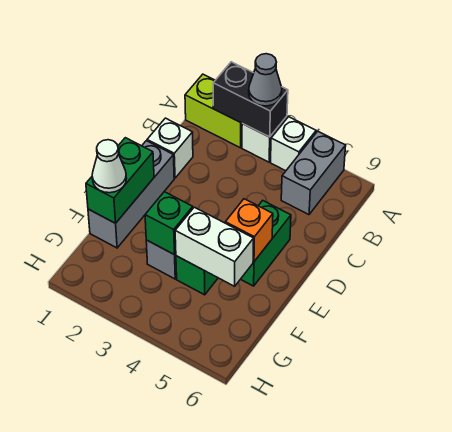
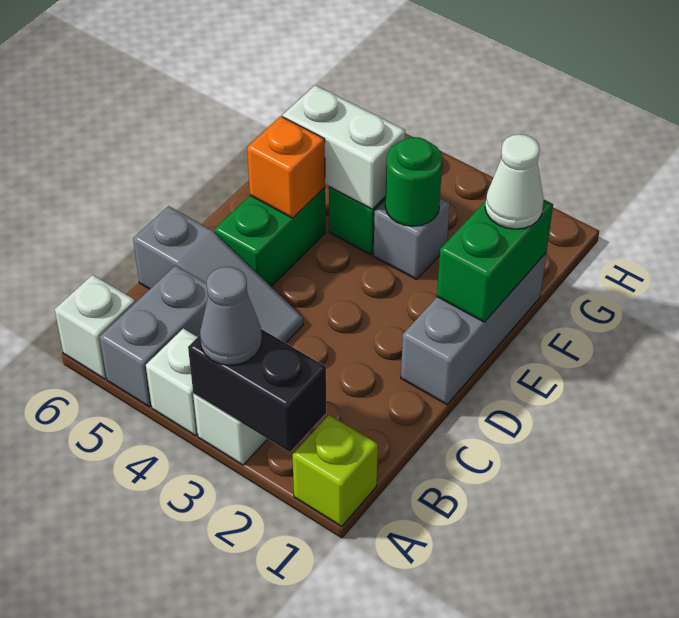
lime brick A1:A2 level 1 -> lime brick A1 level 1
white brick C1 level 1 -> white brick A6 level 1
none -> grey slope C4:C6 level 1 top 6
green brick F3 level 2 -> green round brick F3 level 2

